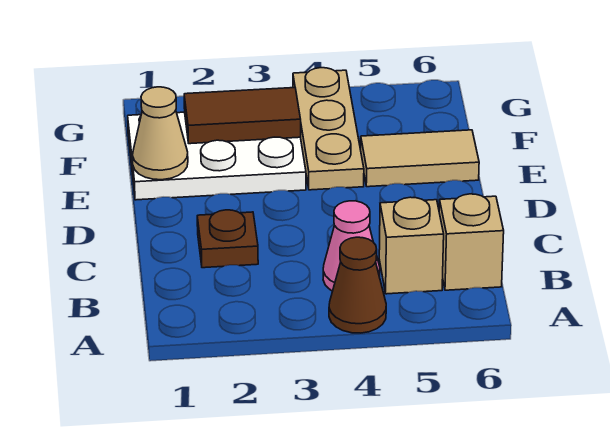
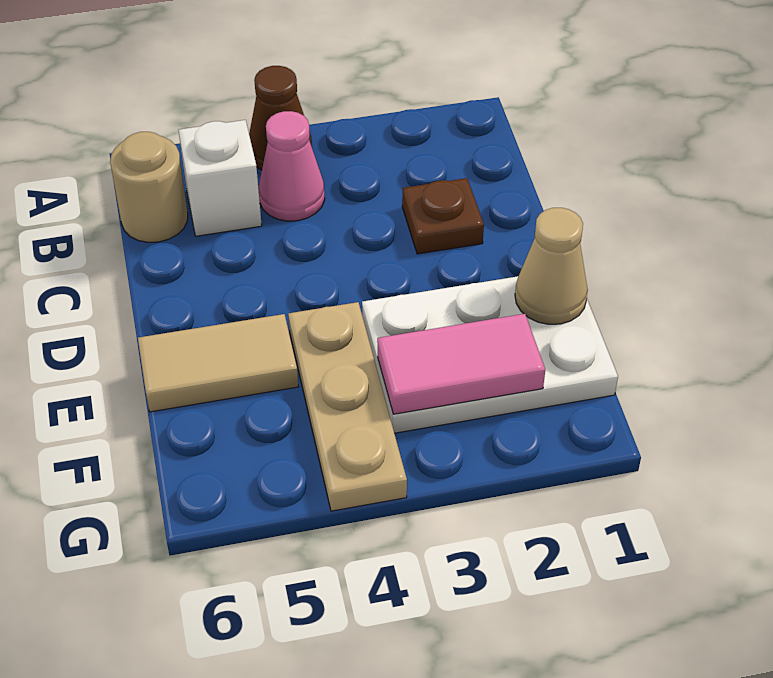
tan brick B5 level 1 -> white brick B5 level 1
tan brick B6 level 1 -> tan round brick B6 level 1
brown tile F2:F3 level 2 -> pink tile F2:F3 level 2

